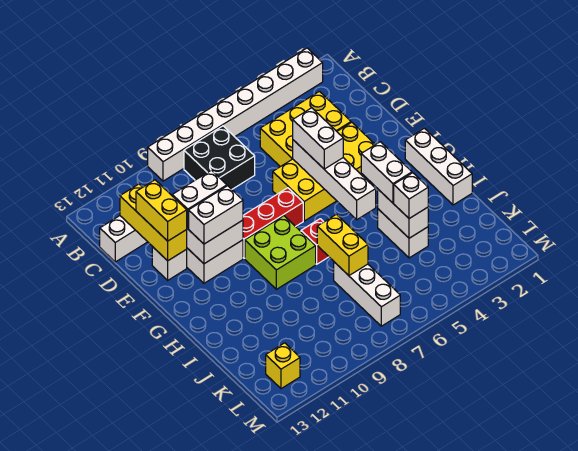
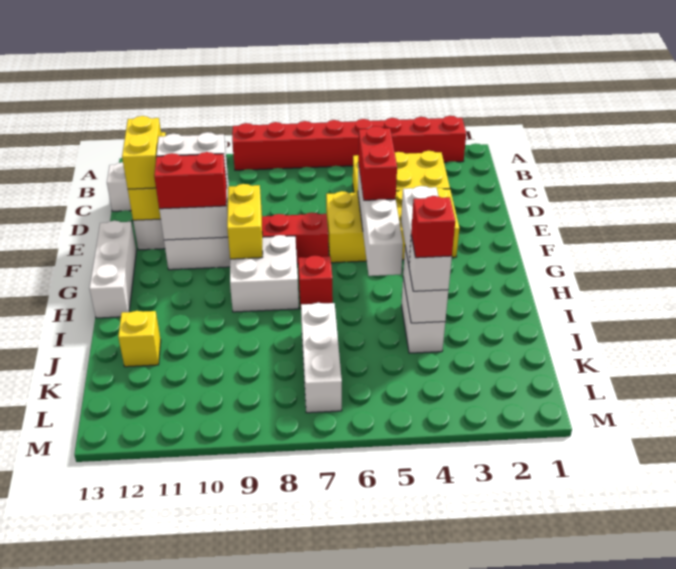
white brick A2:A9 level 1 -> red brick A2:A9 level 1
black brick B7:C8 level 1 -> none
white brick E5:F5 level 3 -> red brick E5:F5 level 3
white brick F10:F11 level 3 -> red brick F10:F11 level 3
white brick G1:I1 level 1 -> white brick F13:H13 level 1
lime brick G8:H9 level 1 -> white brick G8:H9 level 1
yellow brick I7:J7 level 2 -> yellow brick F9:G9 level 2
none -> red brick J4 level 4
yellow brick L12 level 1 -> yellow brick J12 level 1

